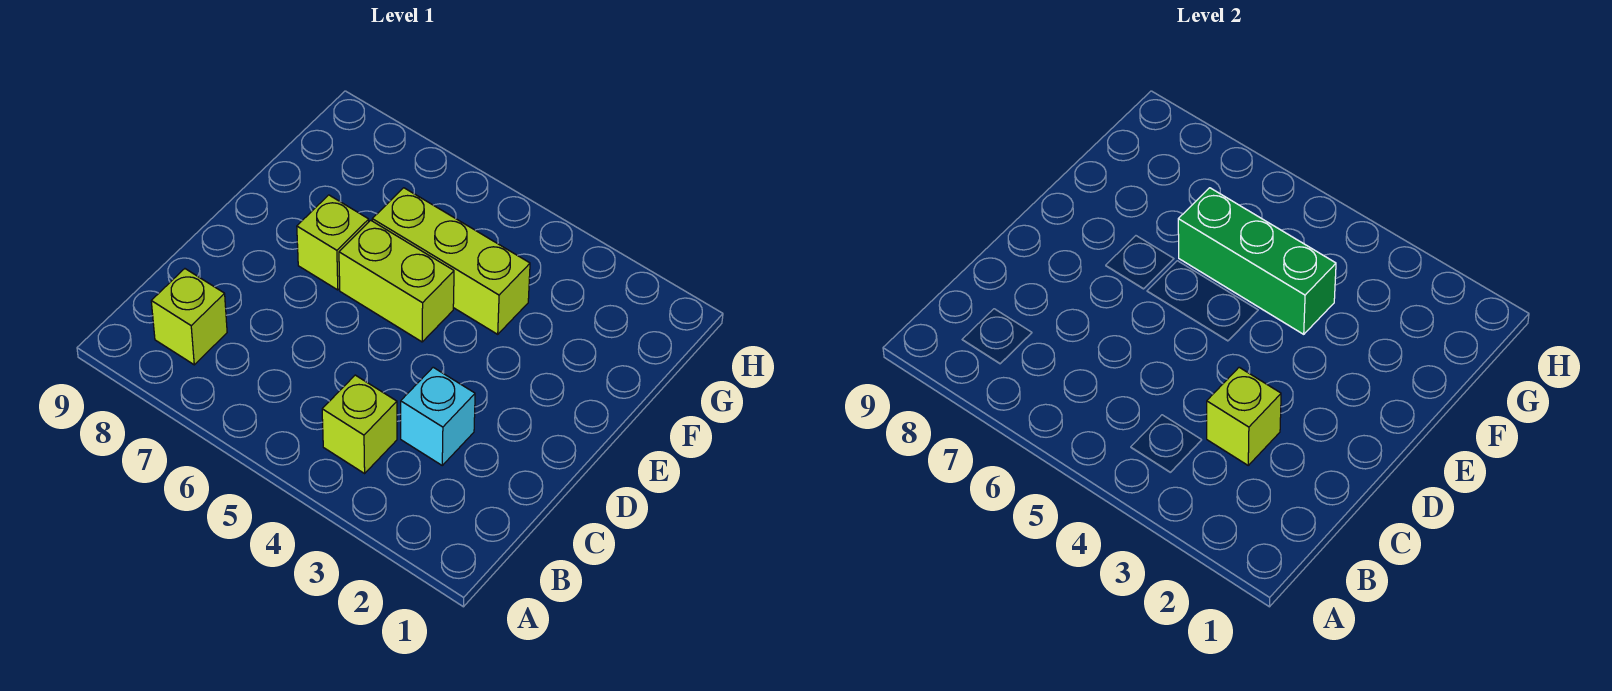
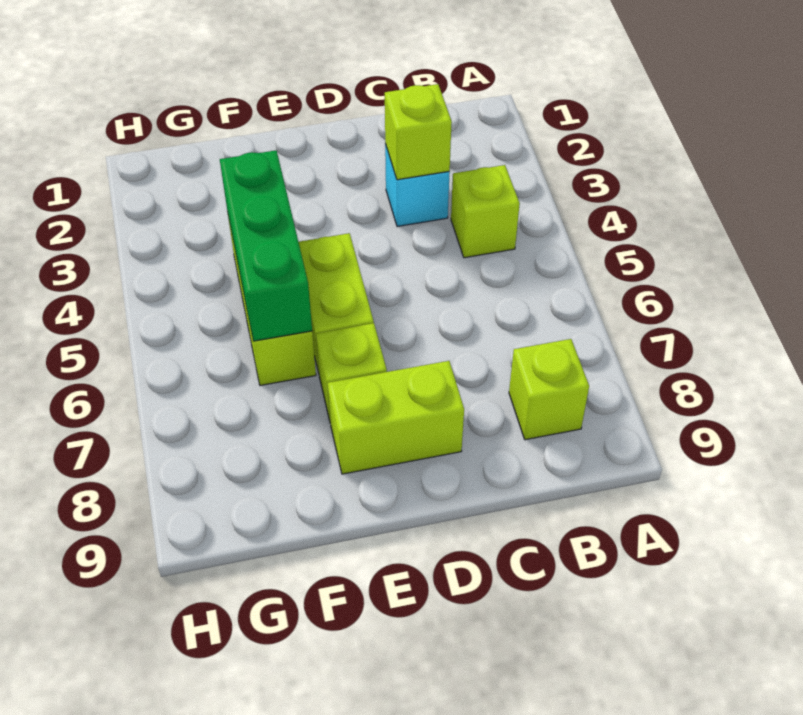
none -> lime brick D8:E8 level 1

